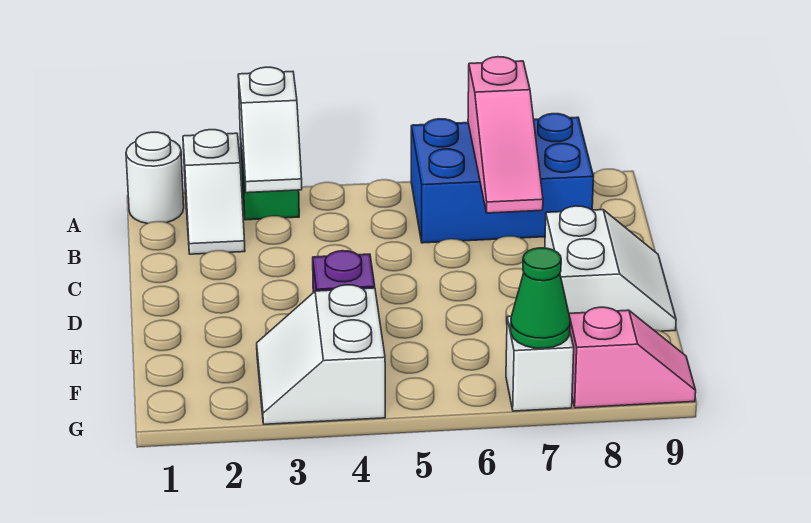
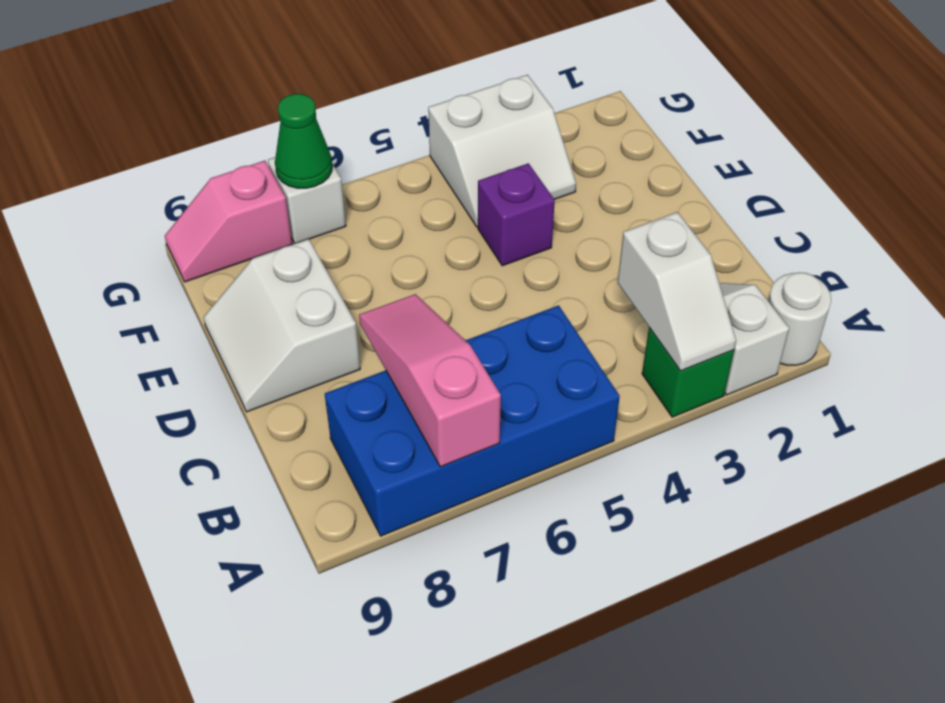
white slope A3:B3 level 2 top A -> white slope A3:B3 level 2 top B
blue brick A6:B8 level 1 -> blue brick A5:B8 level 1
white slope F3:G4 level 1 top 4 -> white slope F3:G4 level 1 top G

